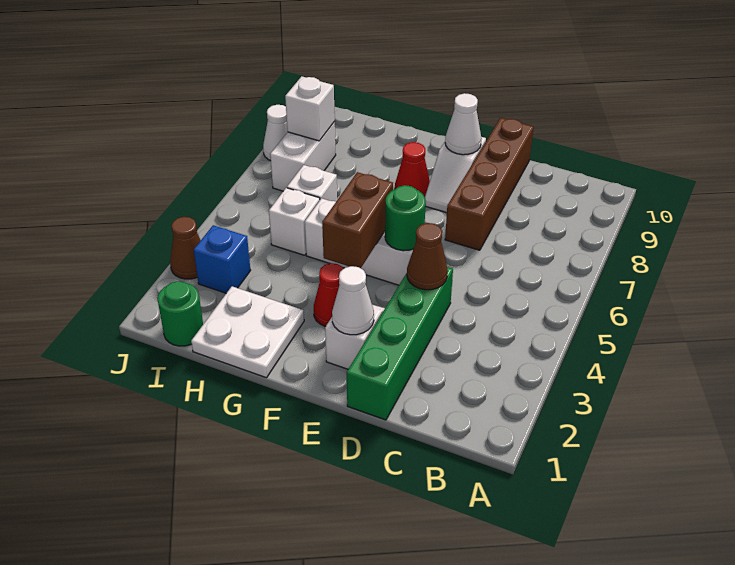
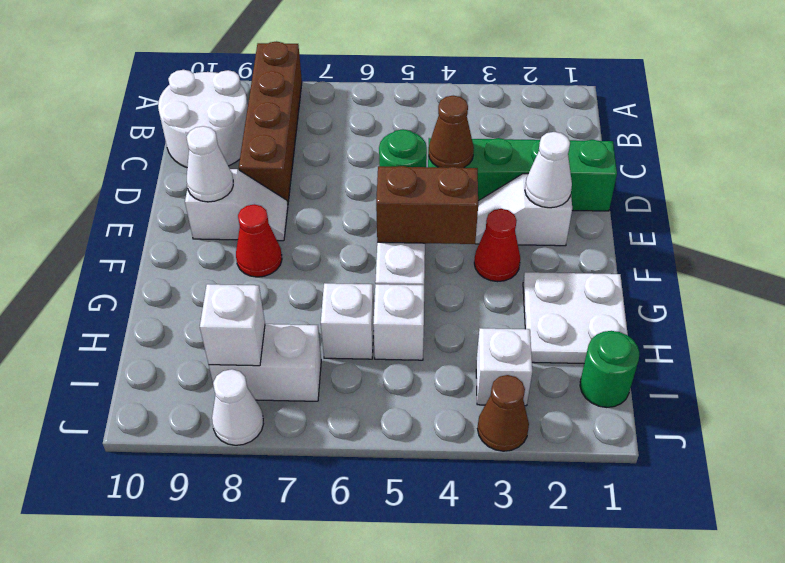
none -> white round brick B9:C10 level 1
brown brick D7:D10 level 1 -> brown brick A8:D8 level 1
blue brick I3 level 1 -> white brick I3 level 1

